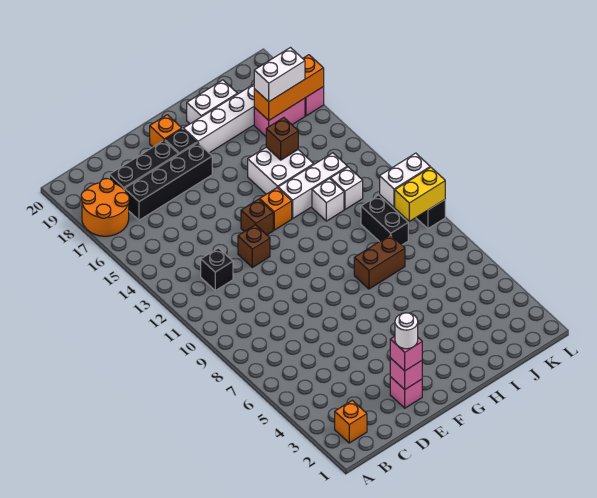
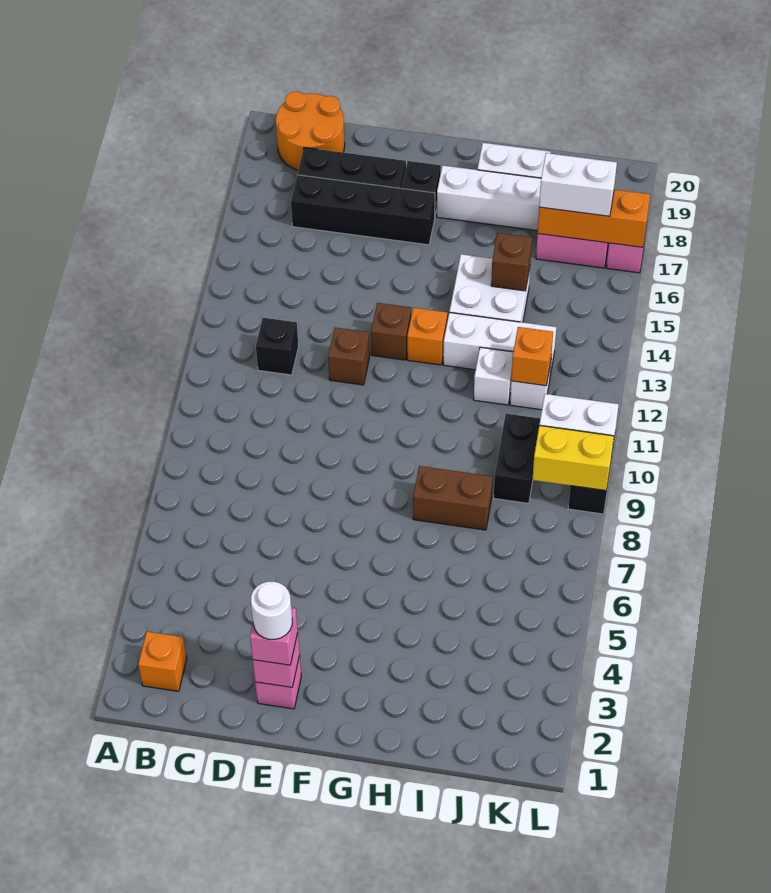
orange round brick A17:B18 level 1 -> orange round brick B19:C20 level 1
orange brick F19 level 1 -> orange brick J12 level 2

